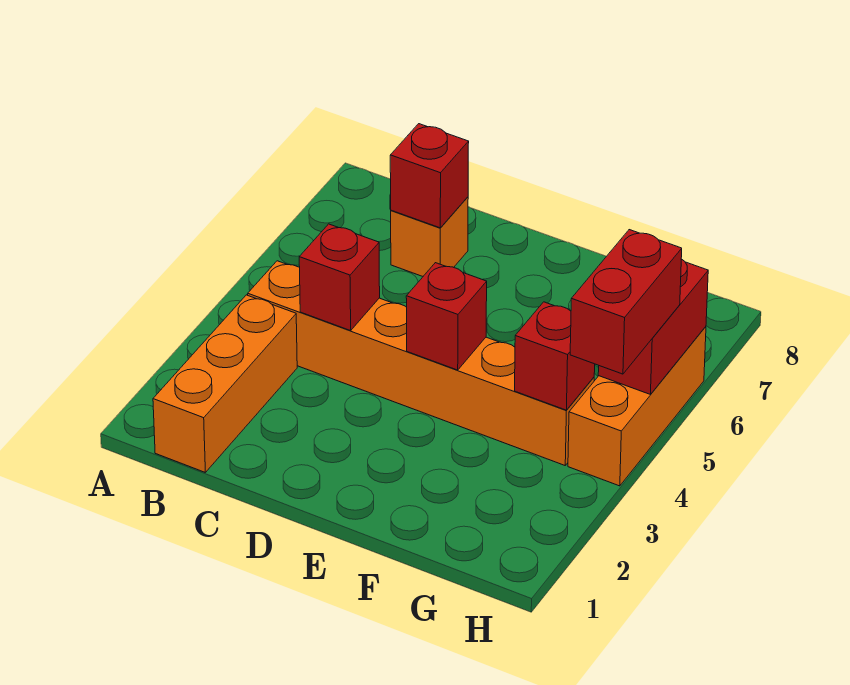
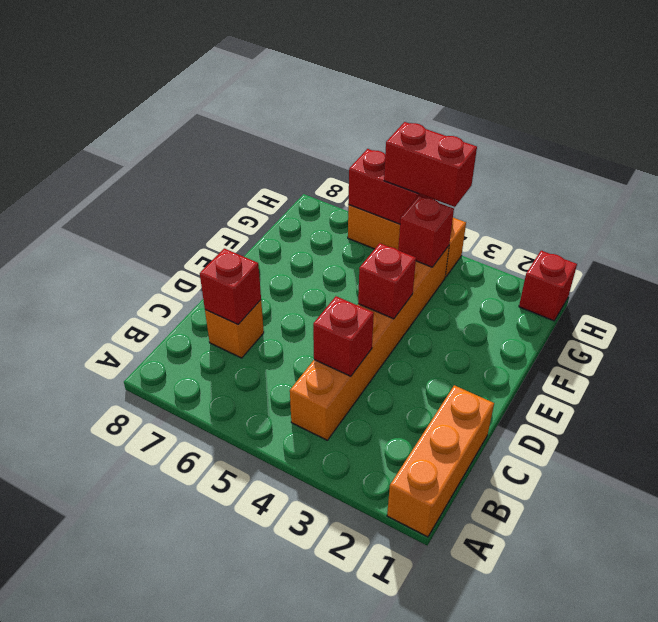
orange brick B1:B3 level 1 -> orange brick A1:C1 level 1
none -> red brick H1 level 1

